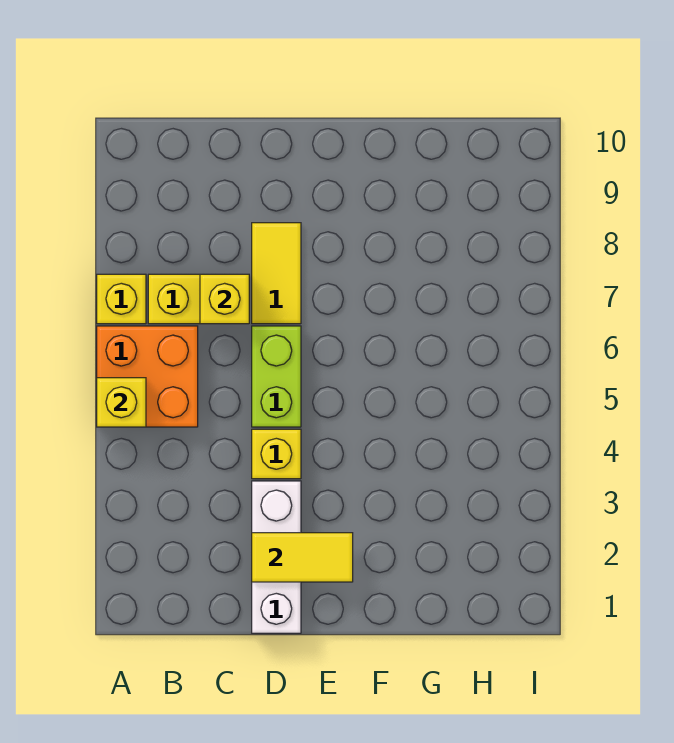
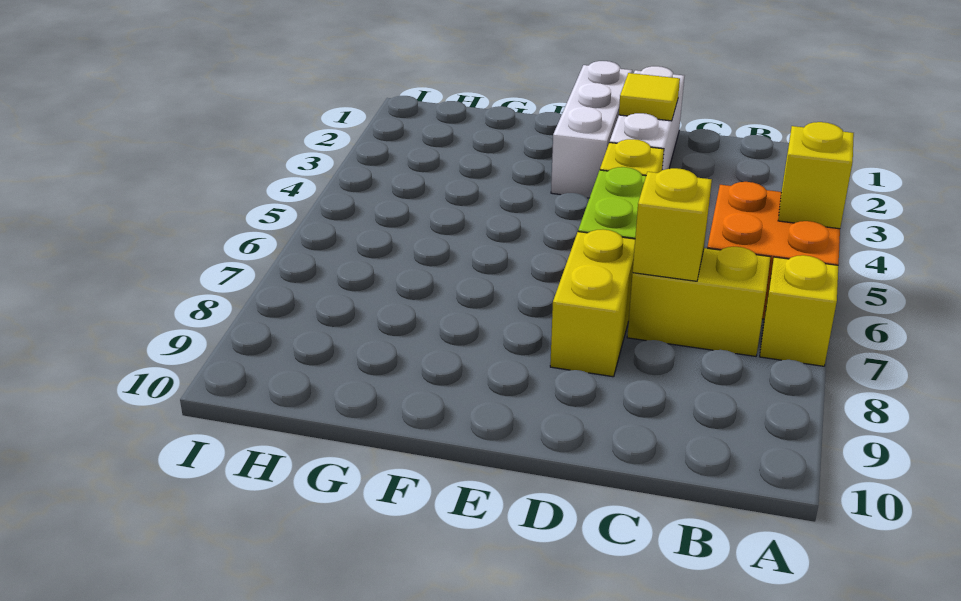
yellow tile D2:E2 level 2 -> yellow tile D2 level 2
yellow tile D7:D8 level 1 -> yellow brick D7:D8 level 1
none -> white brick E1:E3 level 1

